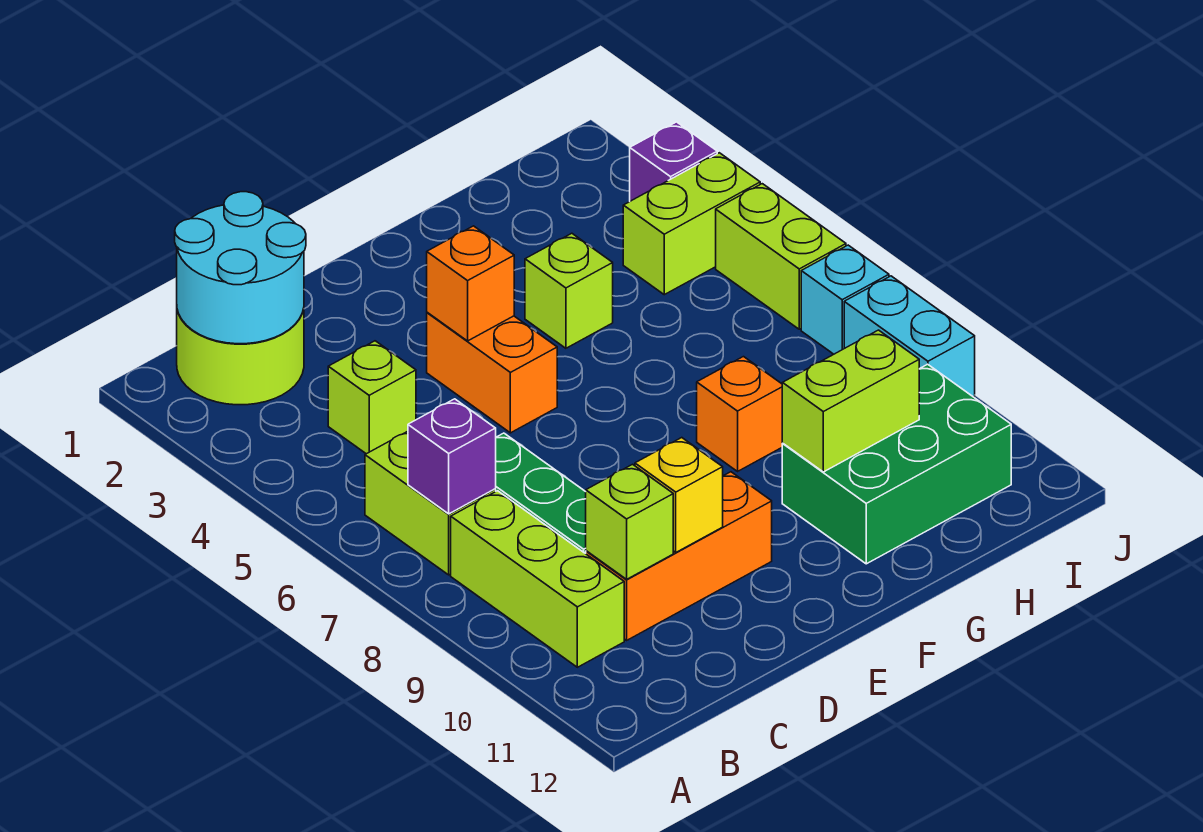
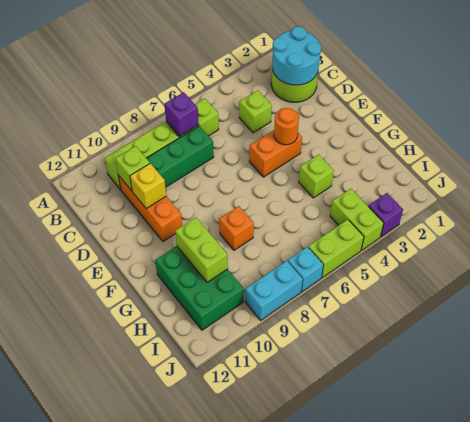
orange brick E4 level 2 -> orange round brick E4 level 2

